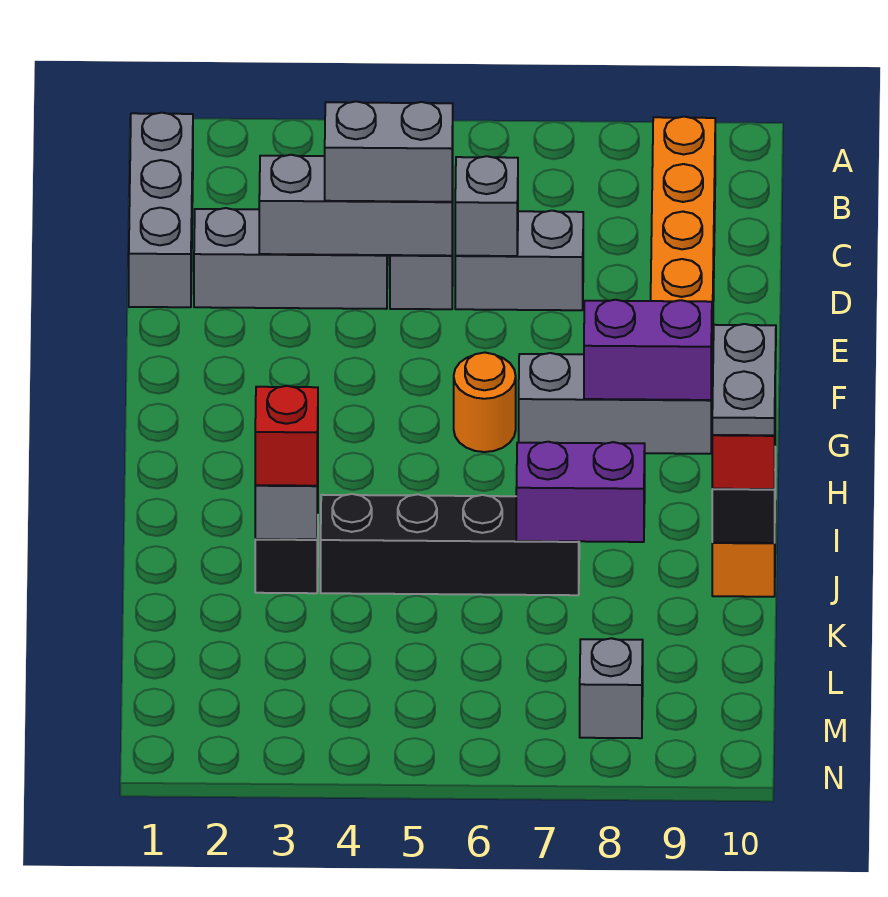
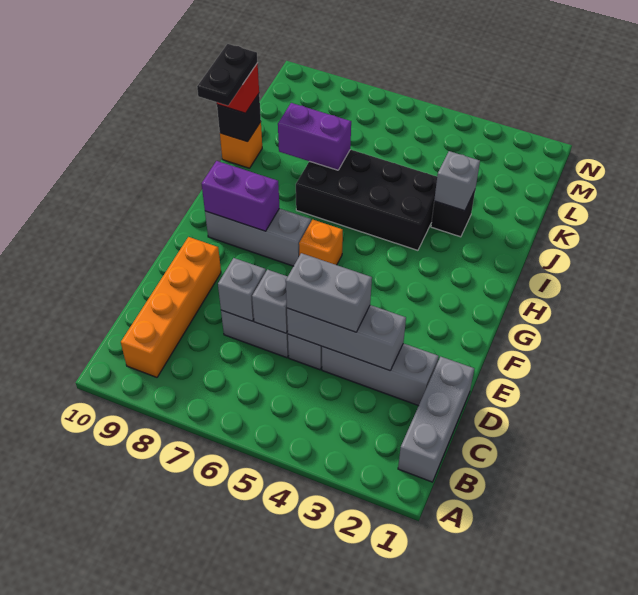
orange round brick G6 level 1 -> orange brick G6 level 1
grey plate I10:J10 level 4 -> black plate I10:J10 level 4
red brick J3 level 3 -> none
black brick J4:J7 level 1 -> black brick I4:J7 level 1
grey brick M8 level 1 -> grey brick D7 level 2

